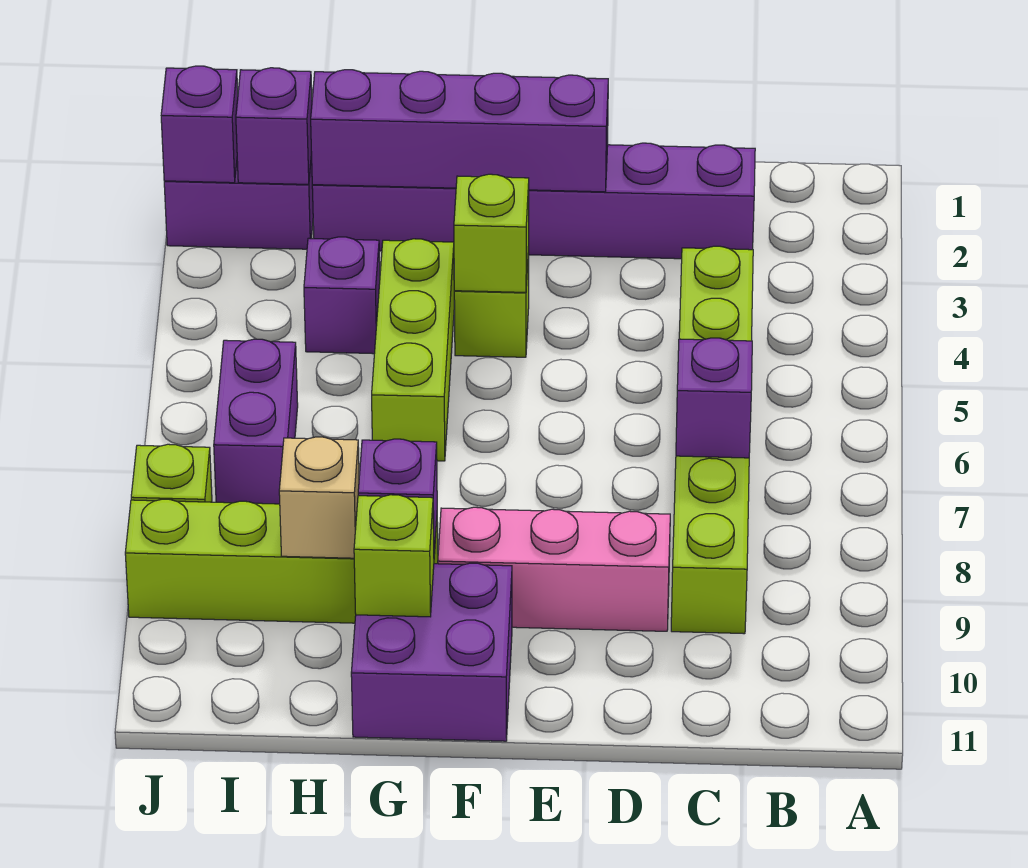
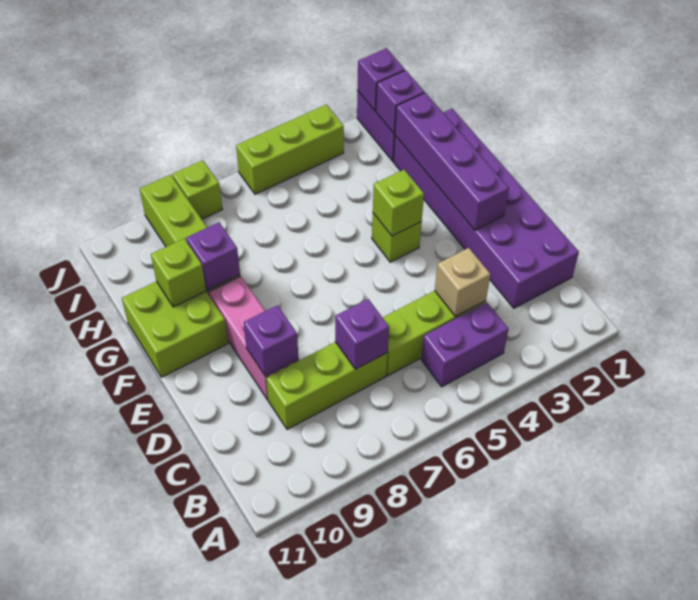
purple brick C2:H2 level 1 -> purple brick C1:H2 level 1
purple brick F10:G11 level 1 -> lime brick F10:G11 level 1
lime brick G4:G6 level 1 -> lime brick J4:J6 level 1
purple brick H4 level 1 -> purple brick D9 level 2
tan brick H9 level 2 -> tan brick C4 level 2
purple brick I6:I7 level 1 -> purple brick B4:B5 level 1

